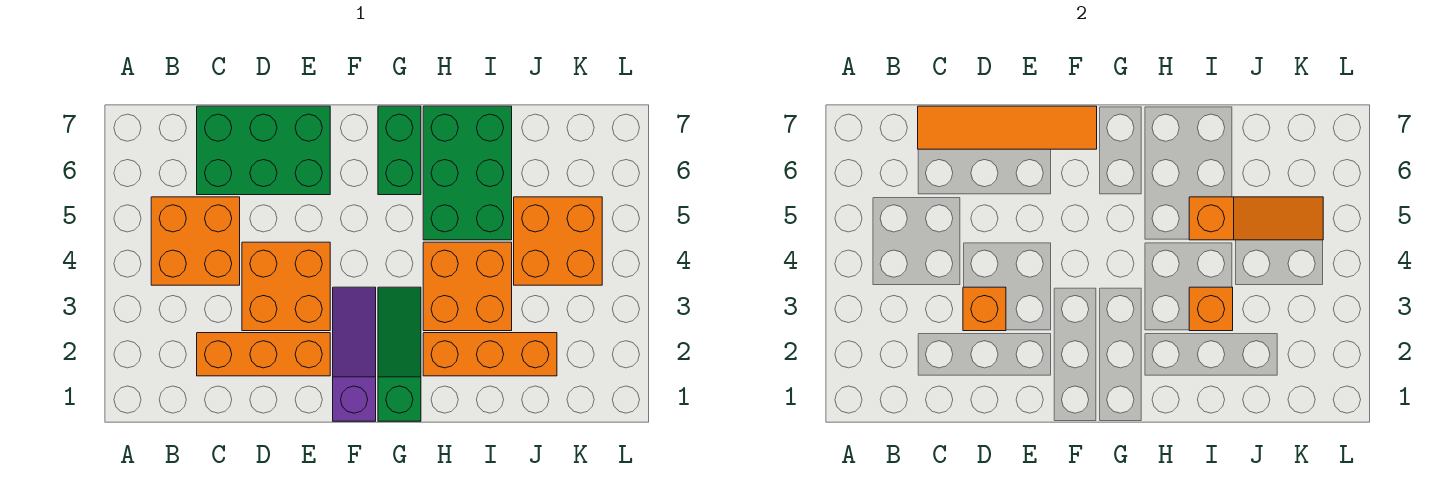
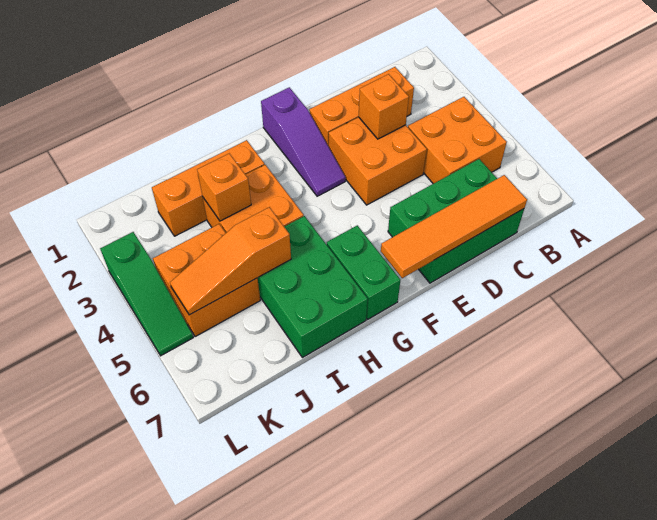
green slope G1:G3 level 1 top 1 -> green slope L3:L5 level 1 top 3

